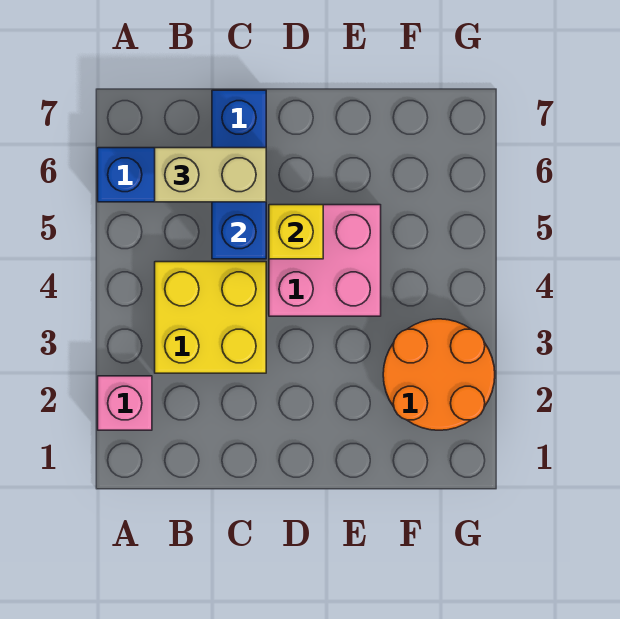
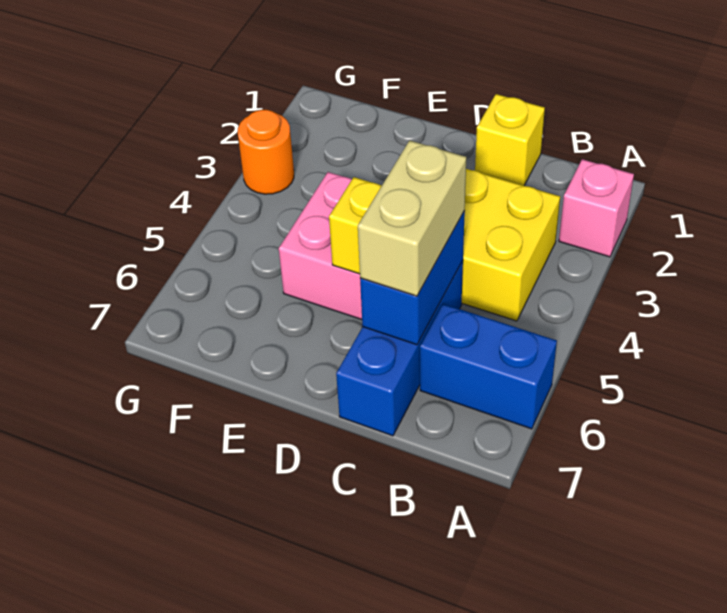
tan brick B6:C6 level 3 -> tan brick C5:C6 level 3
none -> yellow brick C1 level 1
orange round brick F2:G3 level 1 -> orange round brick G3 level 1

